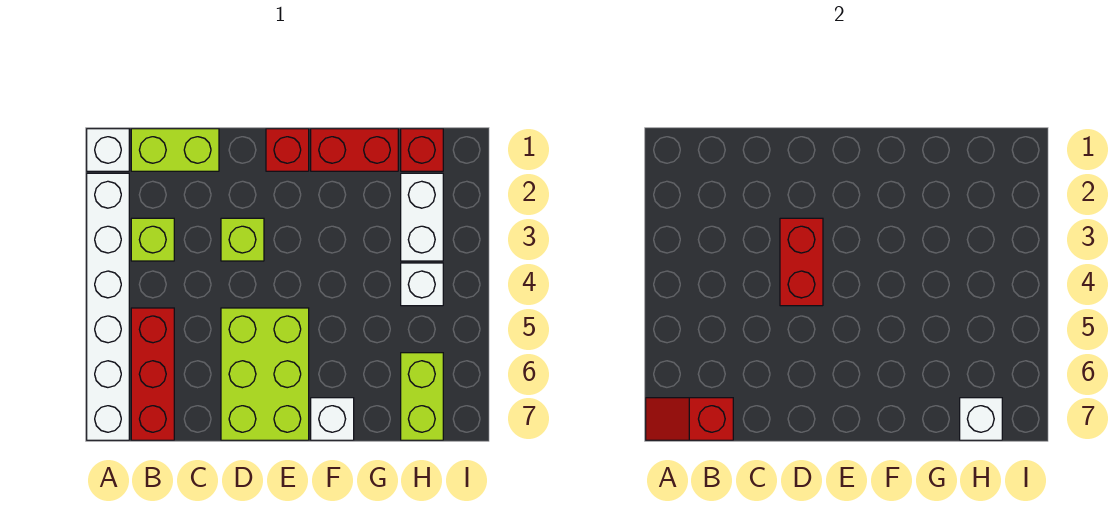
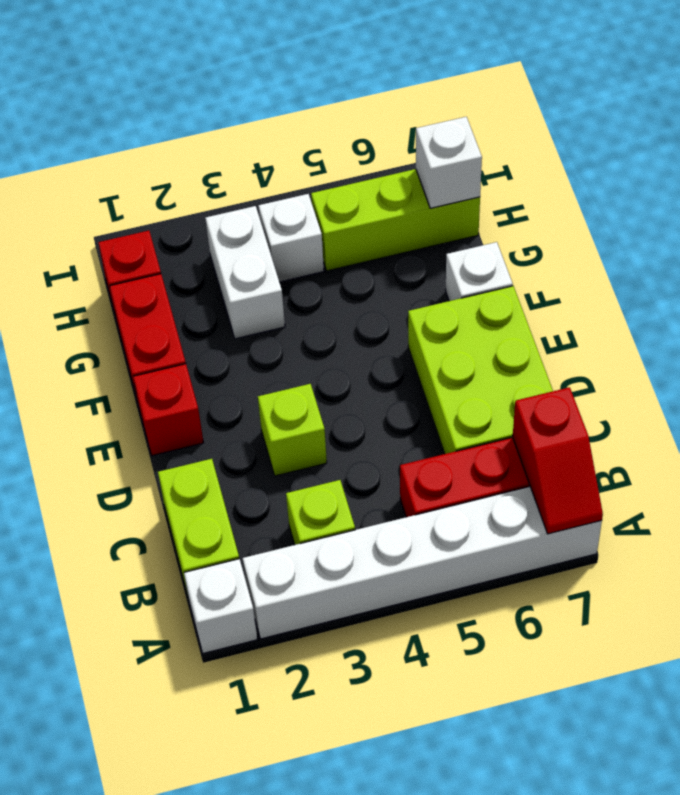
red brick D3:D4 level 2 -> none
lime brick D5:E7 level 1 -> lime brick C6:E7 level 1
white brick H2:H3 level 1 -> white brick G3:H3 level 1
lime brick H6:H7 level 1 -> lime brick H5:H7 level 1

